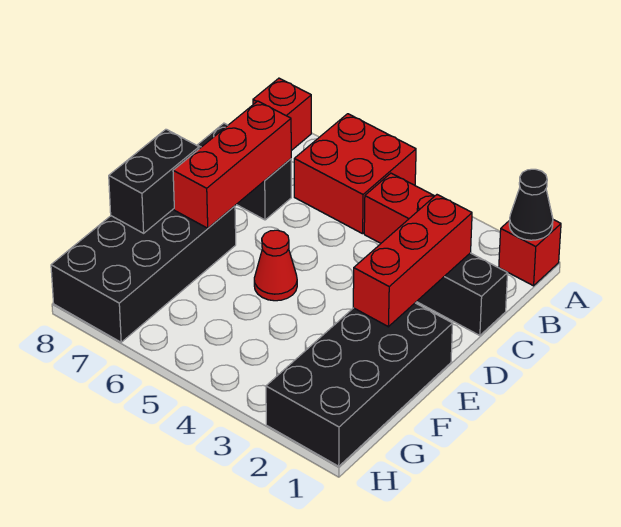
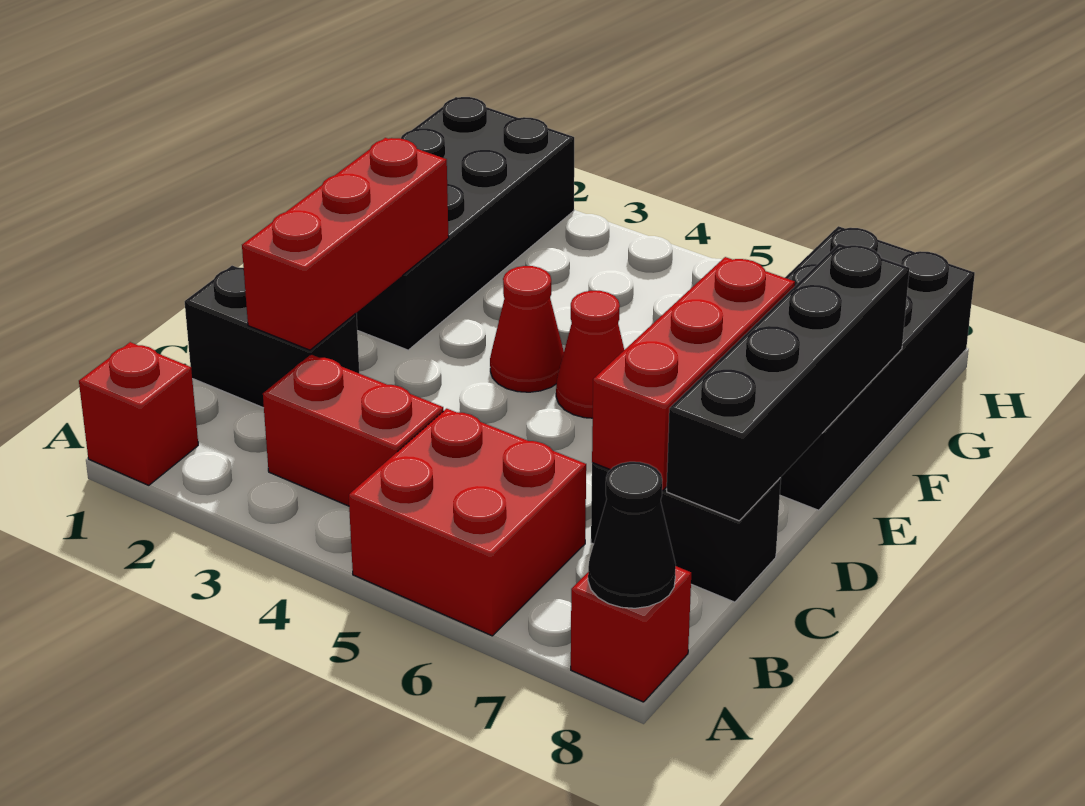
black cone A1 level 2 -> black cone A8 level 2
none -> red cone E4 level 1
black brick E8:F8 level 2 -> black brick C8:F8 level 2

